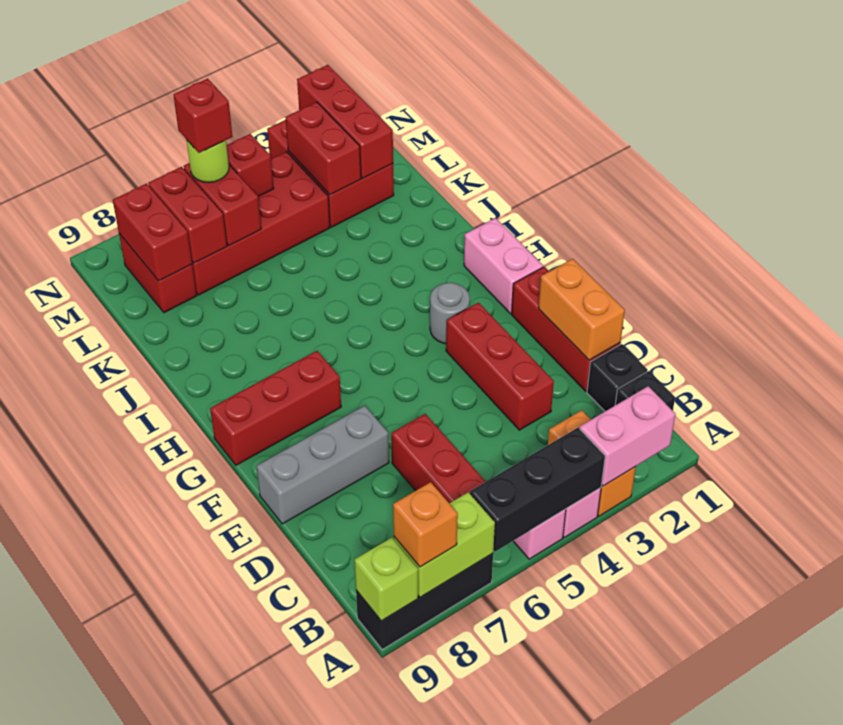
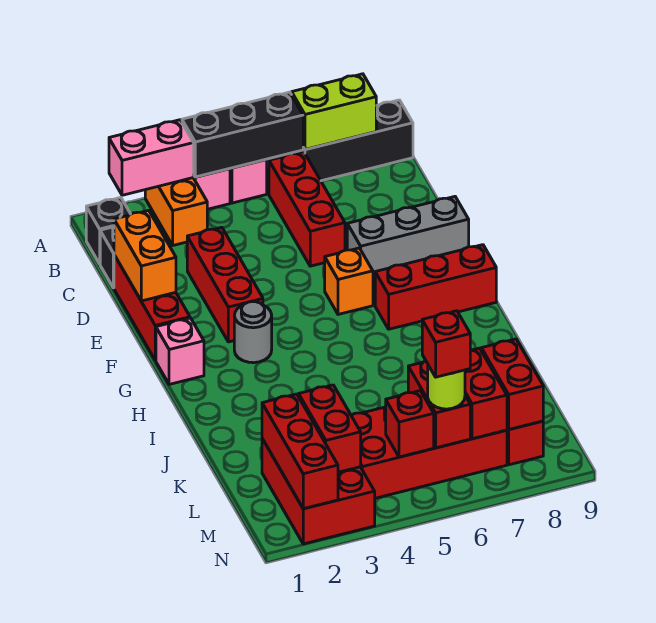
orange brick A8 level 3 -> orange brick F6 level 1
lime brick A9 level 2 -> none
pink brick G1:H1 level 1 -> pink brick G1 level 1

